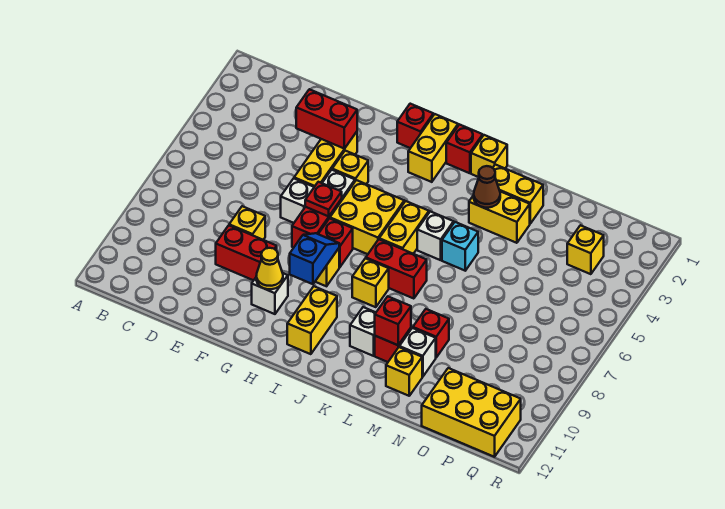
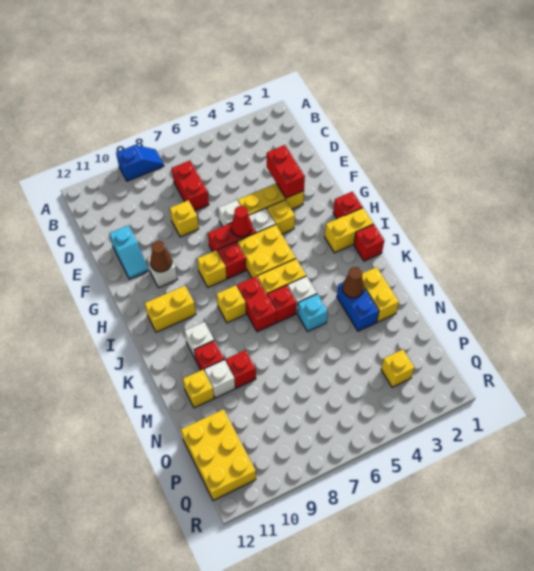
red brick E9:F9 level 1 -> red brick C7:D7 level 1
none -> cyan slope E11:F11 level 1 top E
red plate G6 level 2 -> red cone G6 level 2
yellow cone G10 level 2 -> brown cone G10 level 2
blue slope H8:H9 level 2 top 9 -> blue slope A8:A9 level 1 top 9
yellow brick K1 level 1 -> none
yellow brick L3:M3 level 1 -> blue brick L3:M3 level 1
red brick L10 level 2 -> red brick K6 level 1

